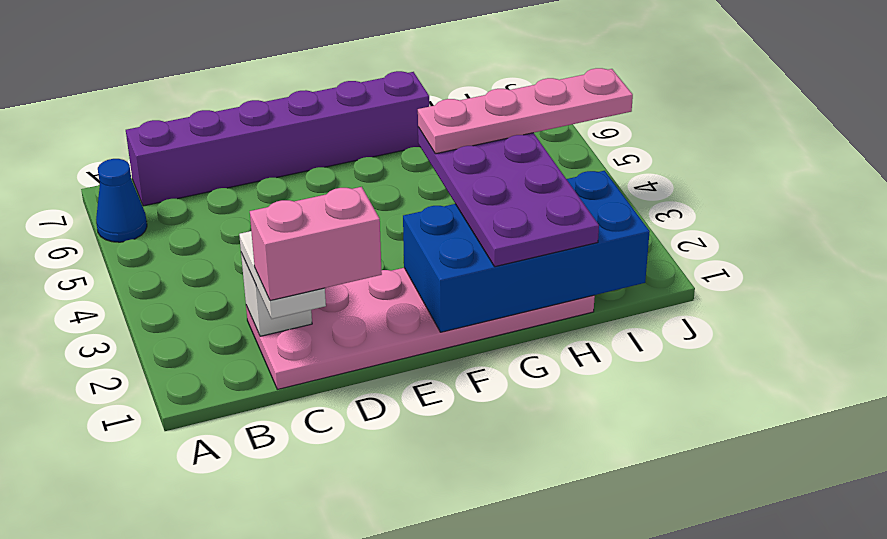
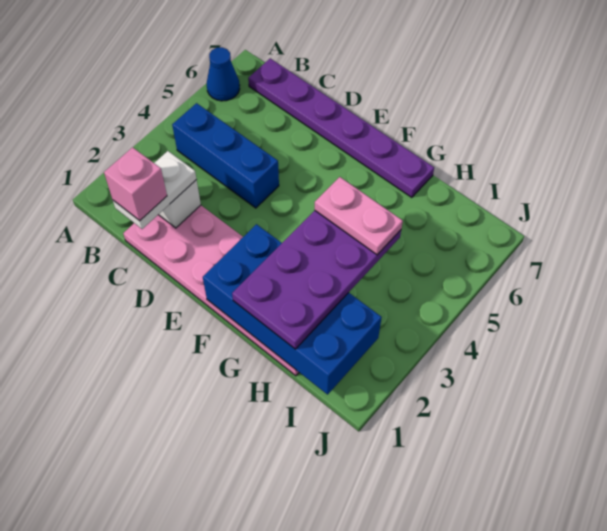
none -> blue brick B4:D4 level 1
purple brick B7:G7 level 1 -> purple plate B7:G7 level 1
pink brick C1:D1 level 4 -> pink brick C1 level 4
pink plate G4:J4 level 4 -> pink plate G4:H4 level 4

